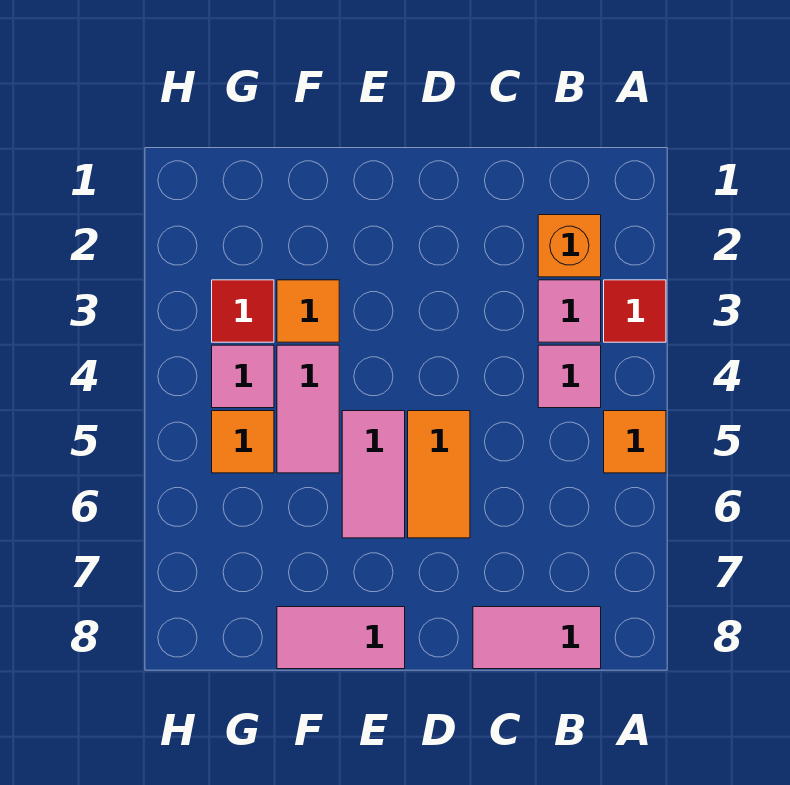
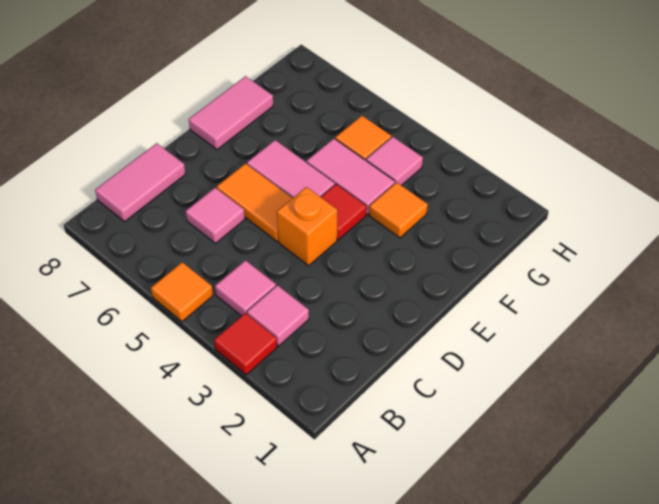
orange brick B2 level 1 -> orange brick D4 level 1
none -> pink tile C6 level 1
red tile G3 level 1 -> red tile E4 level 1

